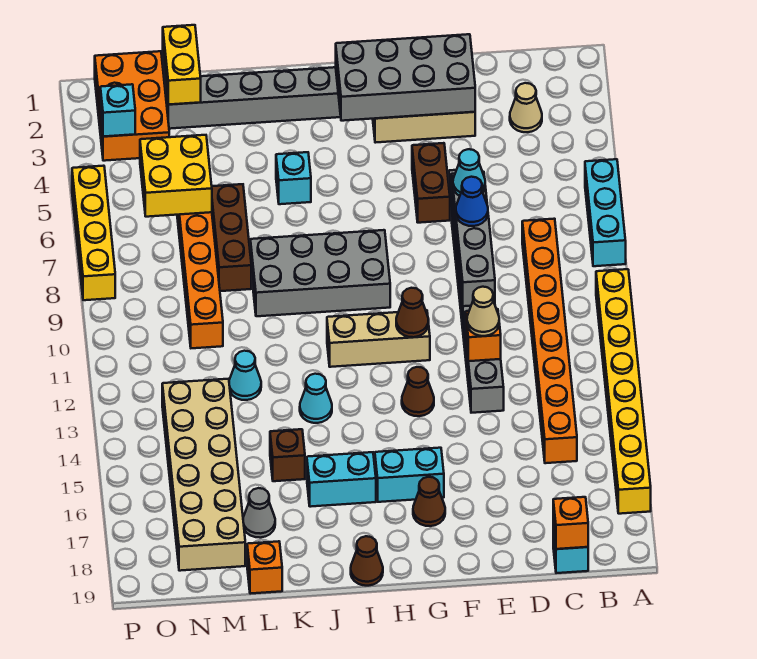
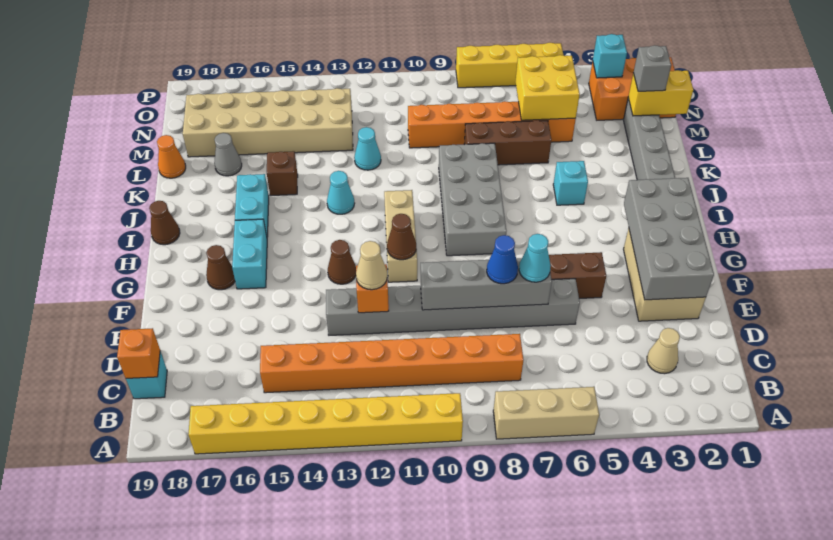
cyan brick A6:A8 level 1 -> tan brick A6:A8 level 1
orange brick L19 level 1 -> orange cone L19 level 1
none -> grey brick M2 level 3

